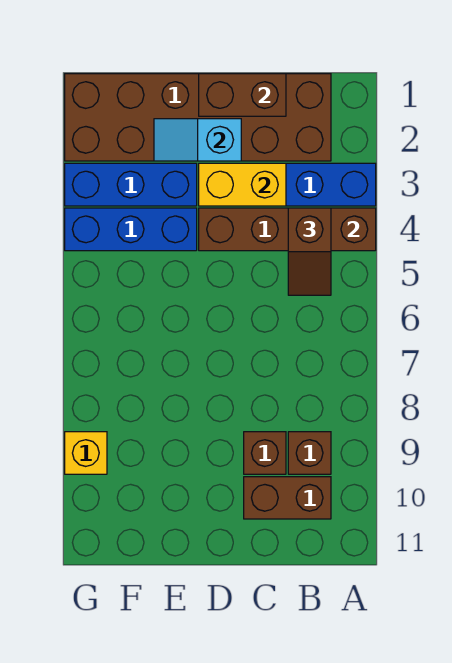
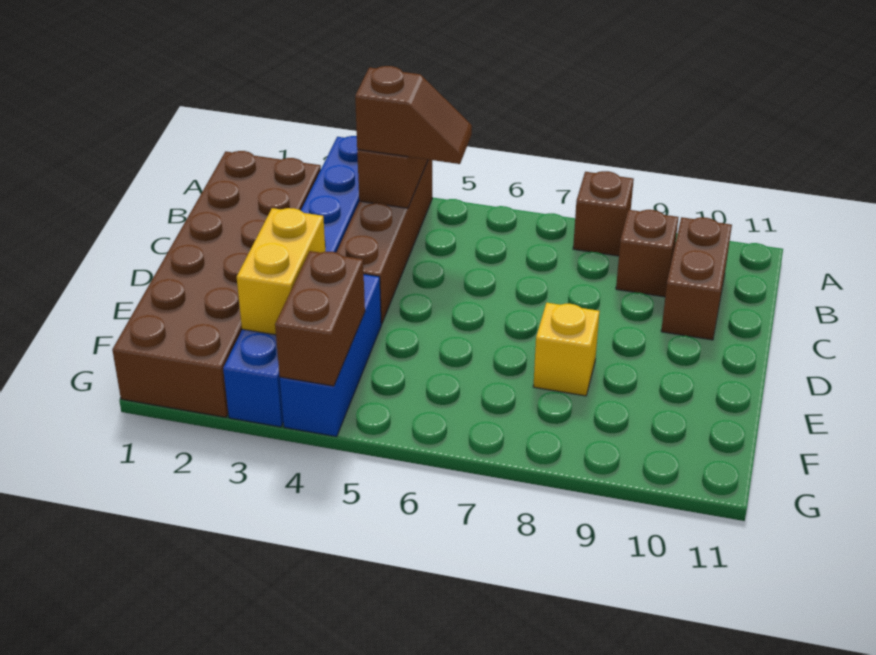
brown brick C1:D1 level 2 -> brown brick F4:G4 level 2
yellow brick C3:D3 level 2 -> yellow brick E3:F3 level 2
brown brick C9 level 1 -> brown brick A8 level 1
cyan slope D2:E2 level 2 top D -> none
yellow brick G9 level 1 -> yellow brick E8 level 1

